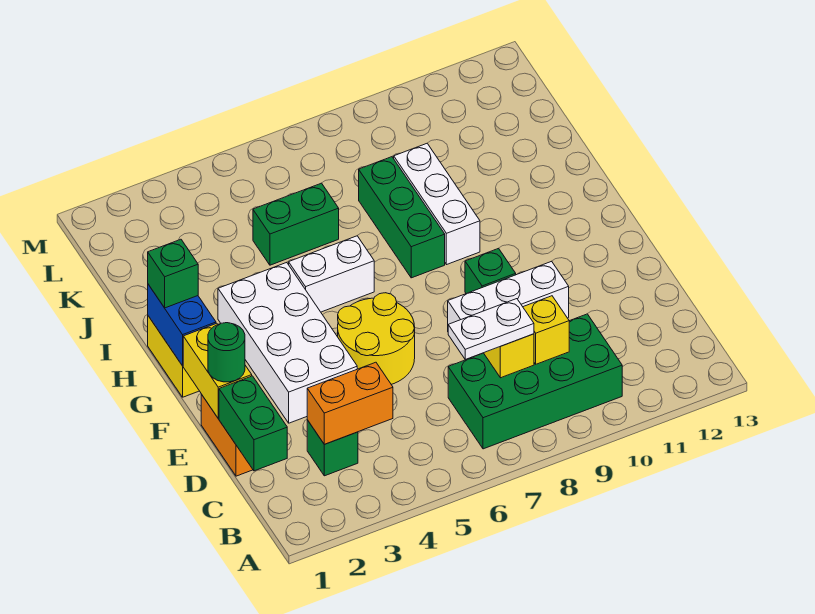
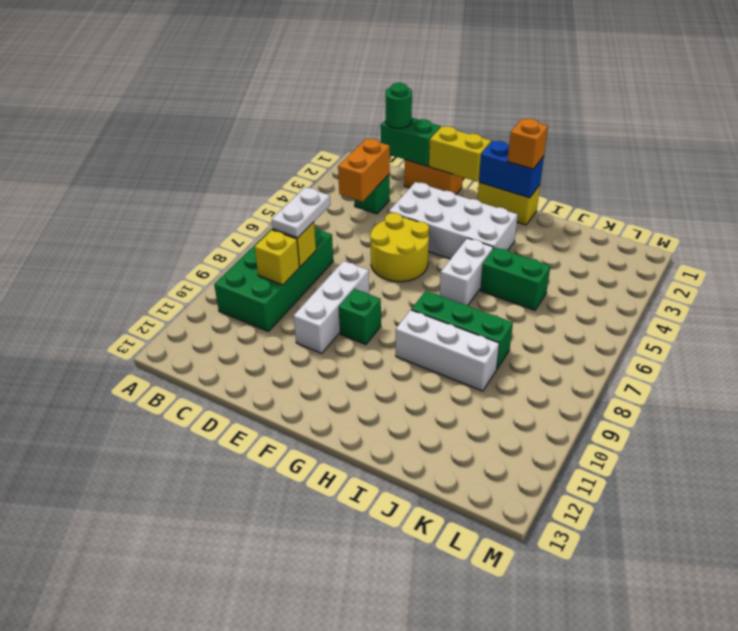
green round brick E1 level 3 -> green round brick C1 level 3
green brick H1 level 3 -> orange brick H1 level 3
green brick J5:J6 level 1 -> green brick I5:J5 level 1

